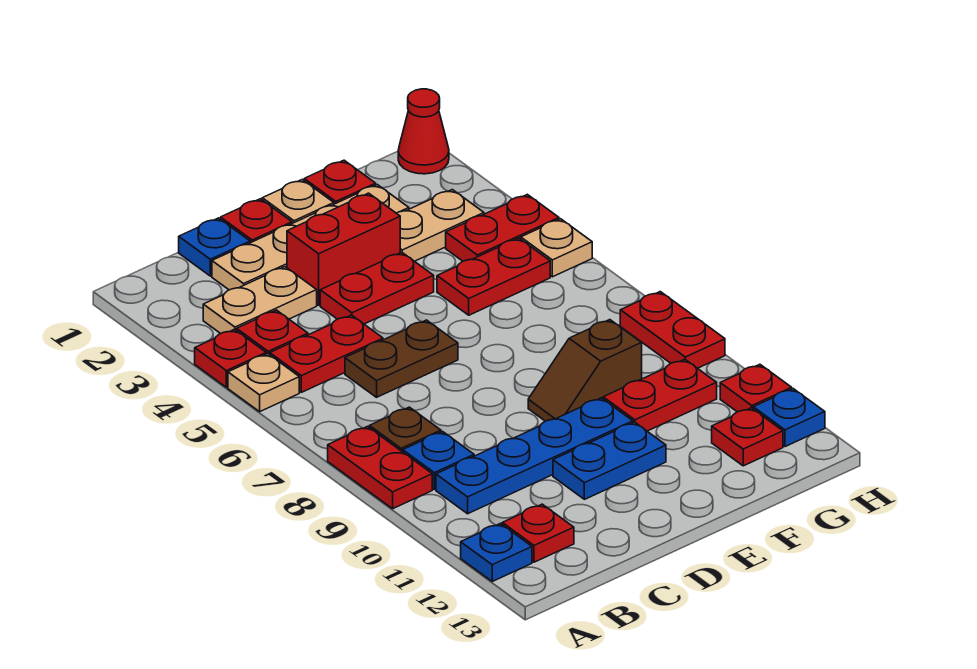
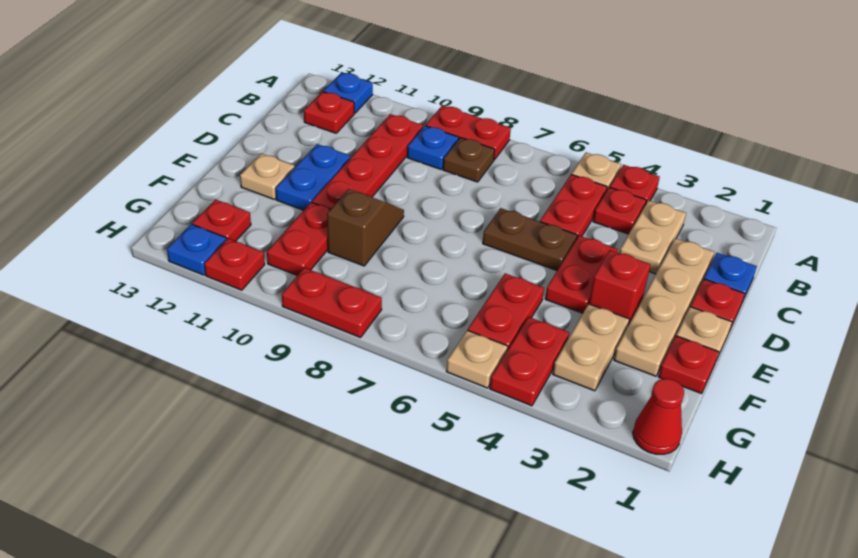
blue plate B10:E10 level 1 -> red plate B10:E10 level 1
brown plate C6:D6 level 1 -> brown plate D5:D6 level 1
red brick D3:E3 level 1 -> red brick E3 level 1
none -> tan plate E12 level 1

